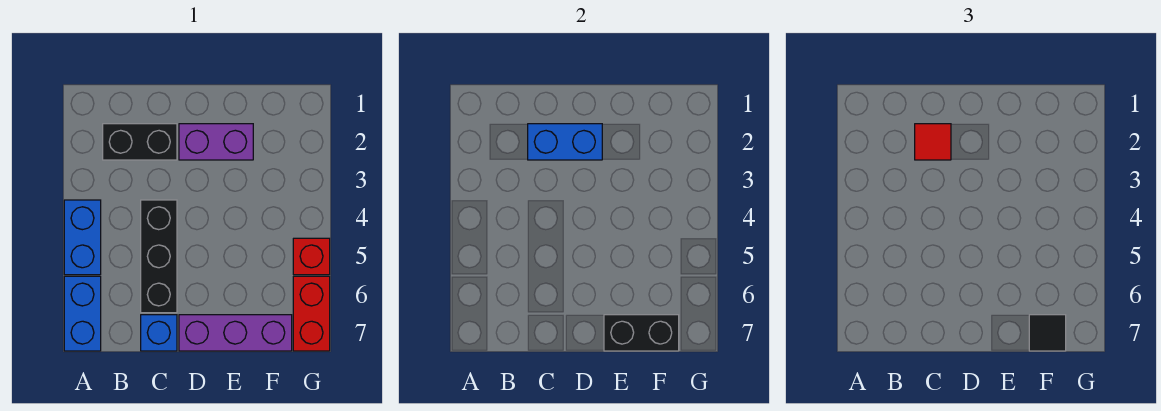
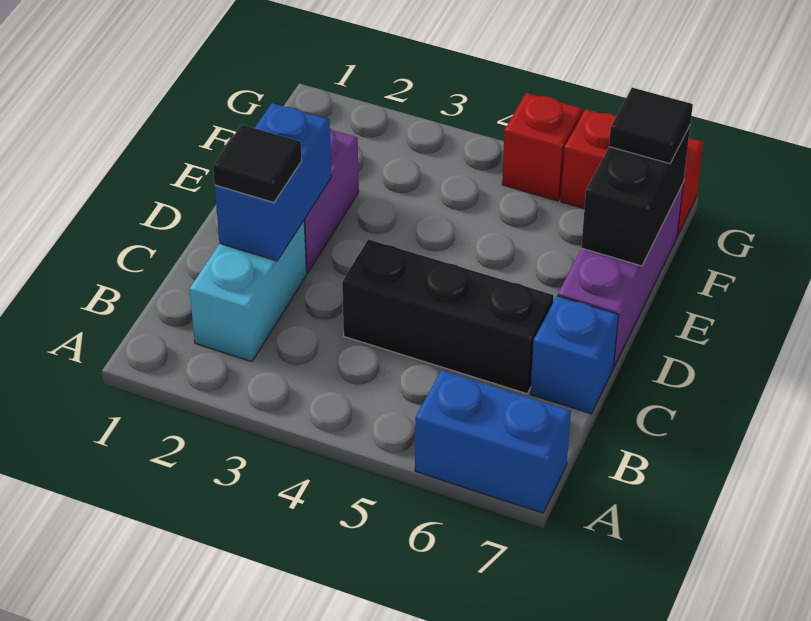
blue brick A4:A5 level 1 -> none
black brick B2:C2 level 1 -> cyan brick B2:C2 level 1
red tile C2 level 3 -> black tile C2 level 3

